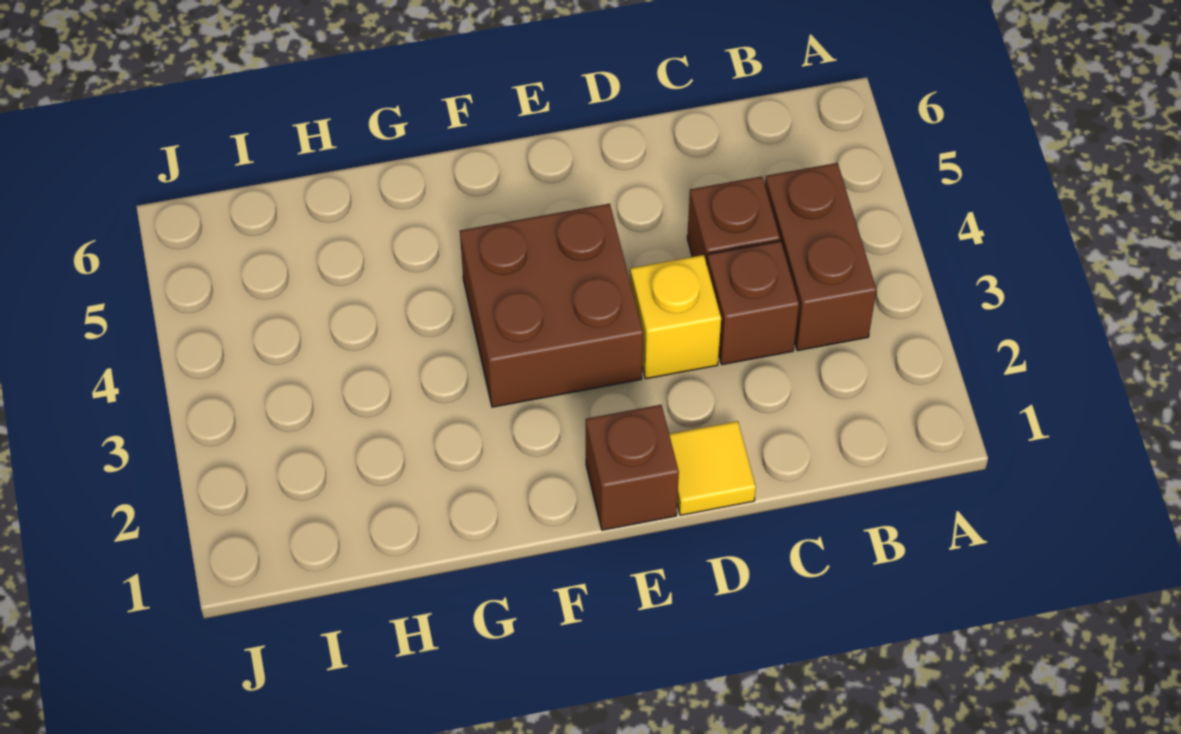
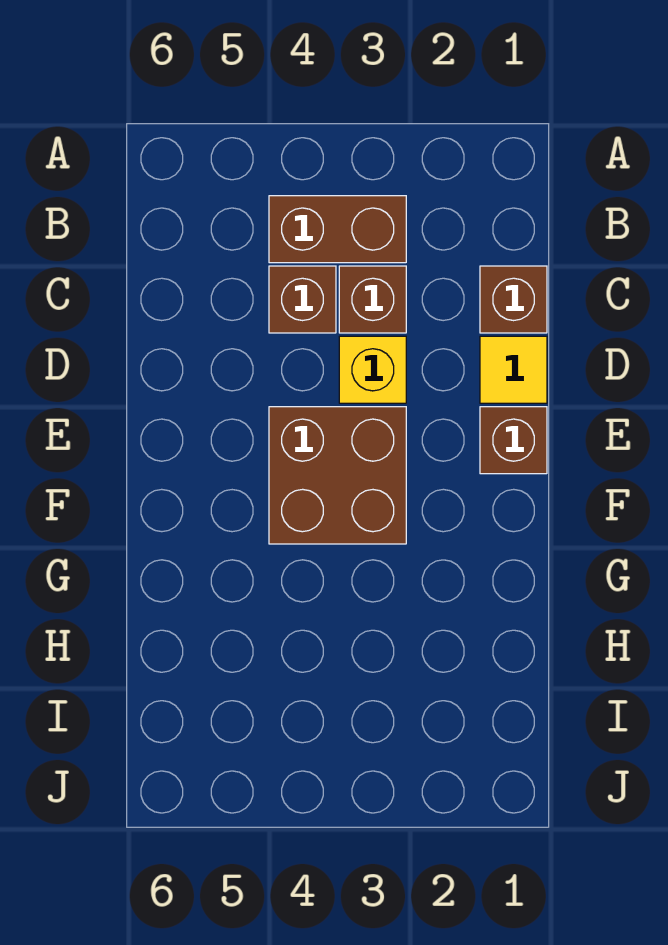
none -> brown brick C1 level 1

